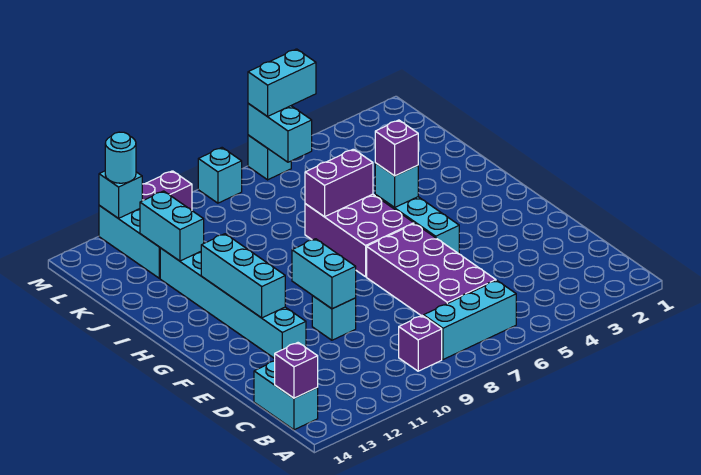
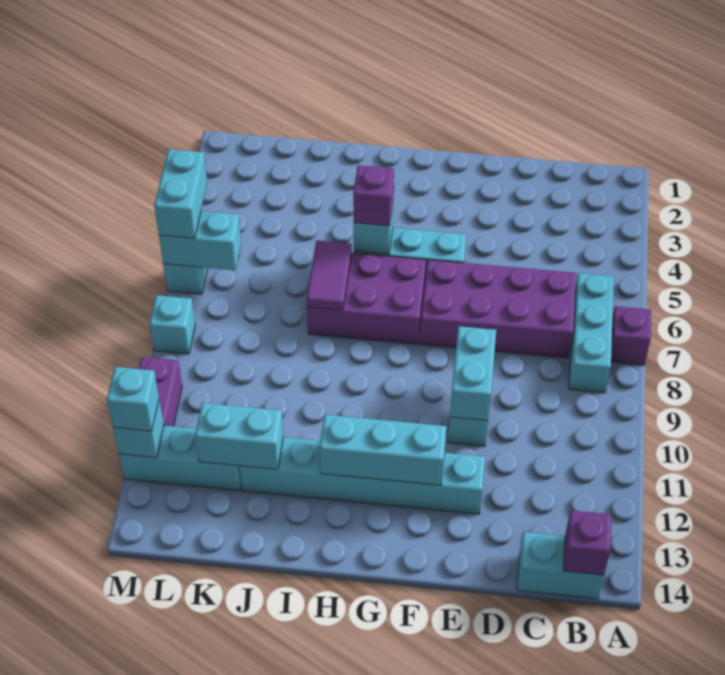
purple brick B9 level 1 -> purple brick A7 level 1
cyan brick E10:F10 level 2 -> cyan brick E9:E10 level 2
purple brick I6:I7 level 2 -> purple tile I6:I7 level 2
cyan round brick M12 level 3 -> cyan brick M12 level 3

